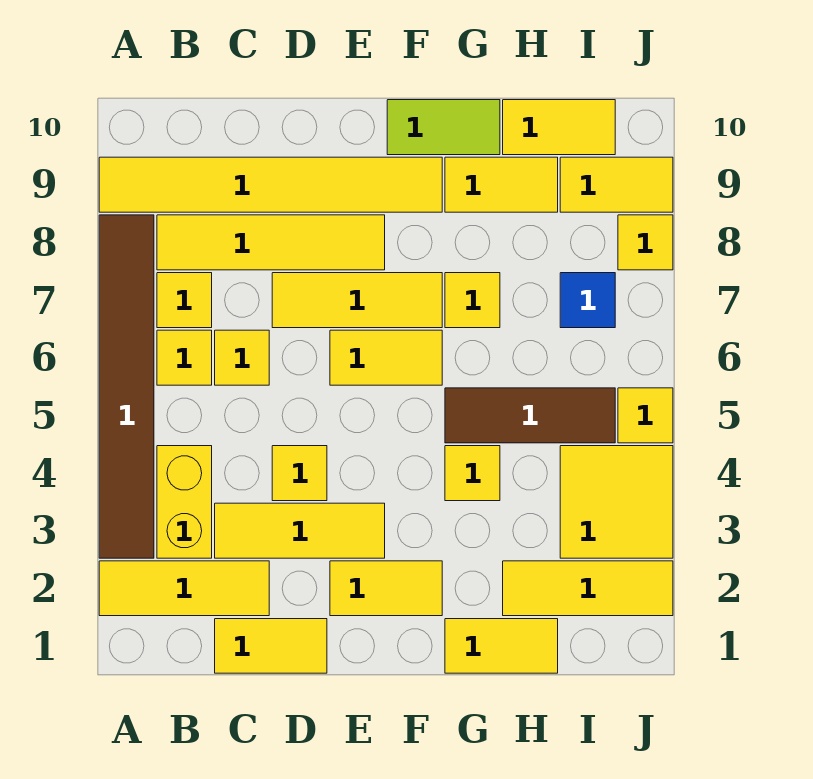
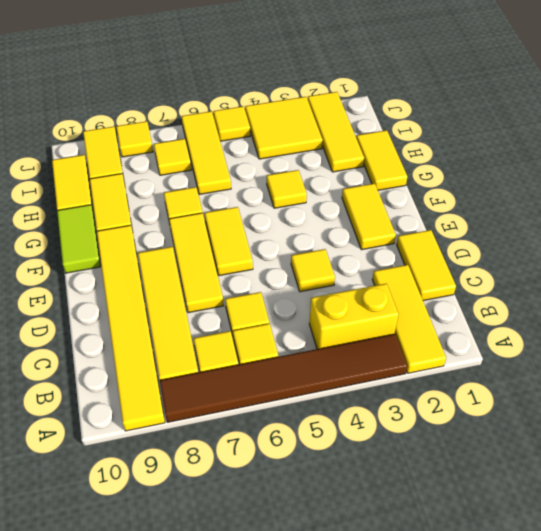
yellow tile C3:E3 level 1 -> yellow tile H6:J6 level 1
brown tile G5:I5 level 1 -> none
blue tile I7 level 1 -> yellow tile I7 level 1

